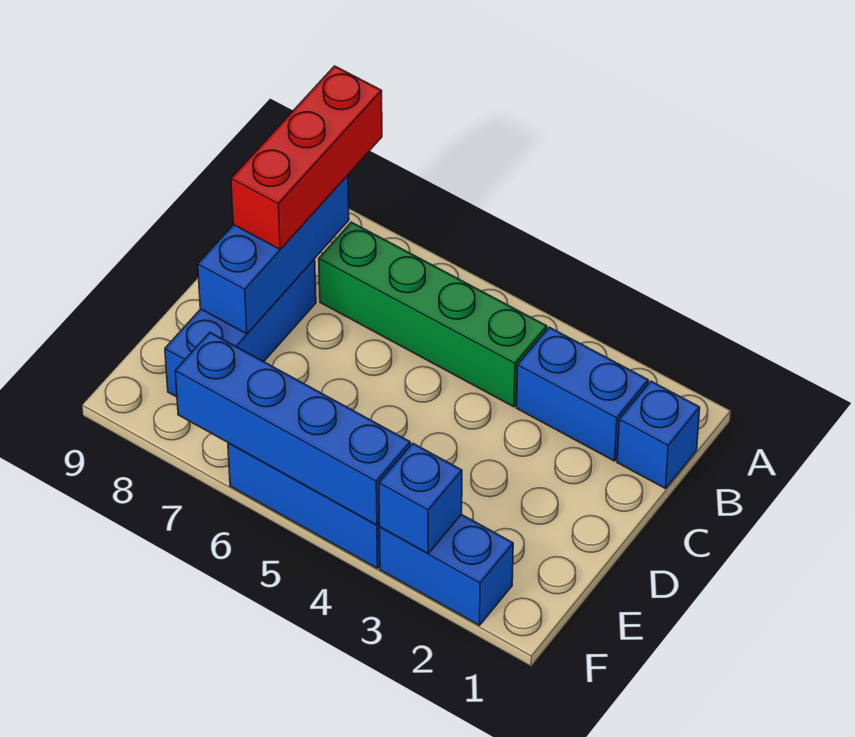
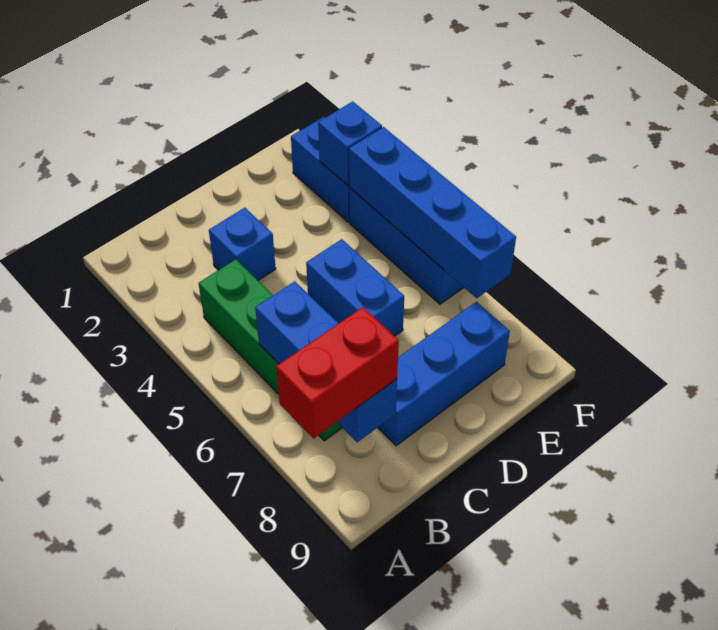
red brick A8:C8 level 3 -> red brick A8:B8 level 3
blue brick B1 level 1 -> blue brick C3 level 1
blue brick B2:B3 level 1 -> blue brick D5:D6 level 1
blue brick B8:D8 level 2 -> blue brick B6:B8 level 2

